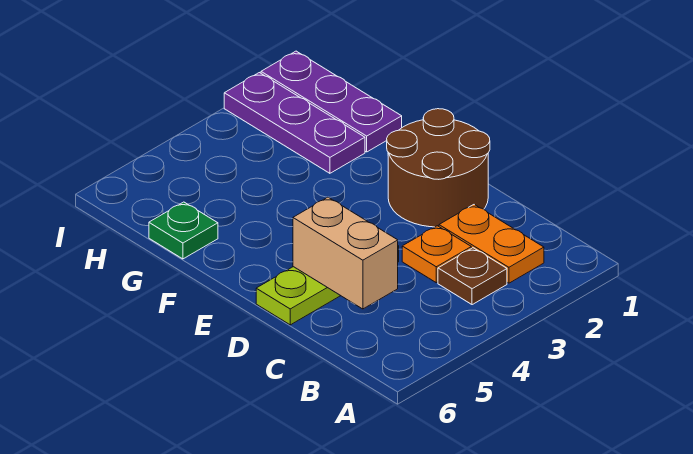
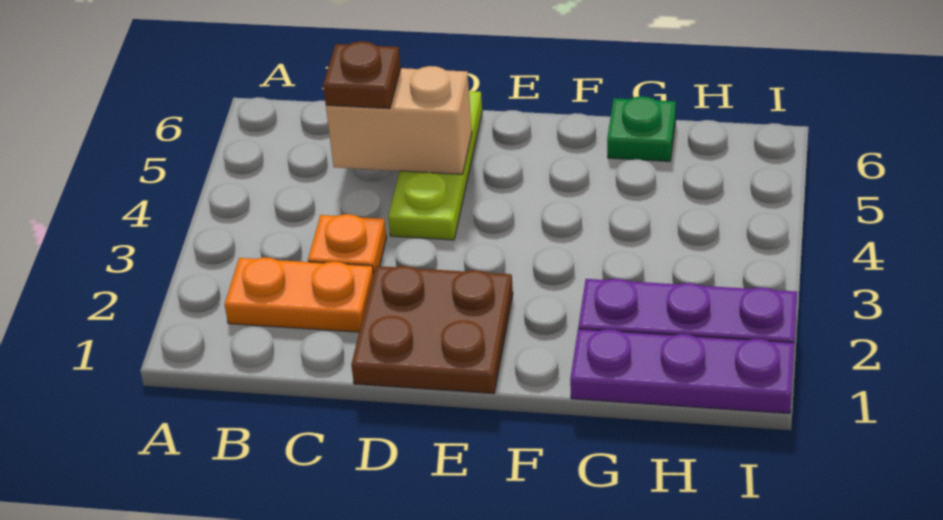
brown plate B3 level 1 -> brown plate C5 level 3
brown round brick D1:E2 level 1 -> brown plate D1:E2 level 1

